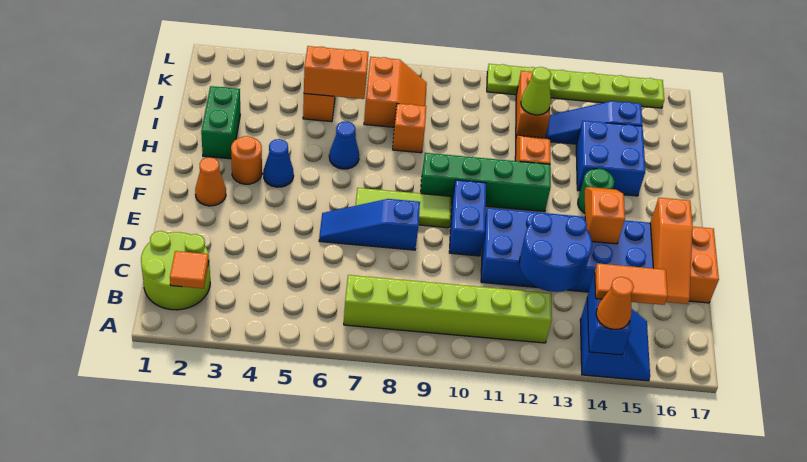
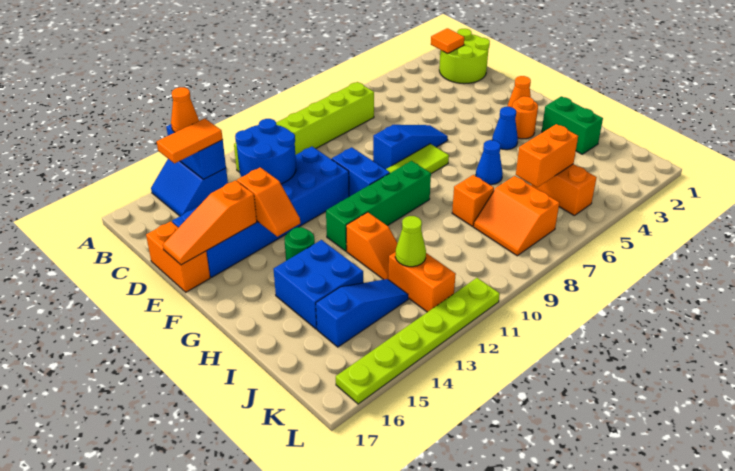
orange slope C16:E16 level 2 top E -> orange slope E15:E17 level 2 top 15

